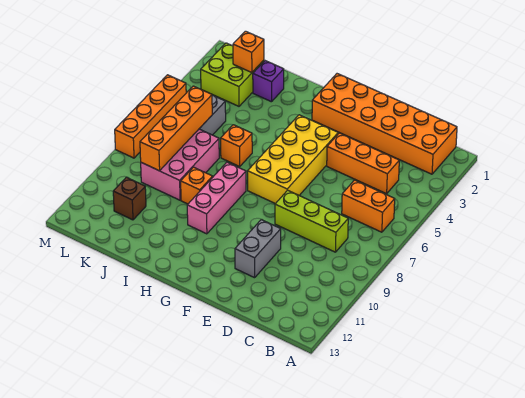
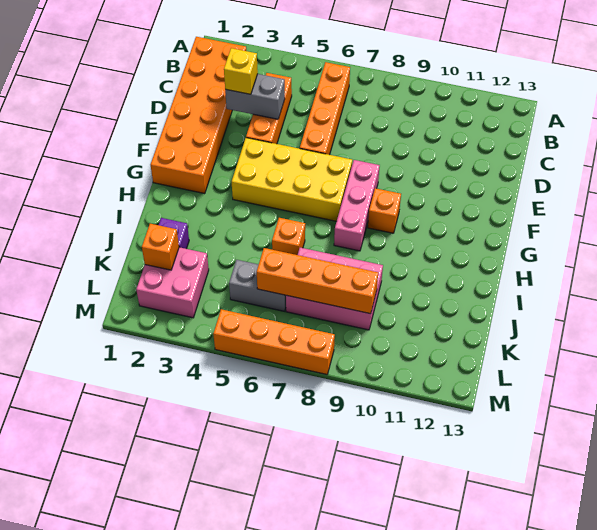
orange brick B6:C6 level 1 -> orange brick B6:E6 level 1
lime brick C8:E8 level 1 -> none
none -> yellow brick D3 level 3
grey brick E10:E11 level 1 -> grey brick D3:D4 level 2
pink brick H8:H10 level 1 -> pink brick F8:H8 level 1
orange brick I9 level 1 -> orange brick G9 level 1
lime brick K2:L3 level 1 -> pink brick K2:L3 level 1
brown brick K11 level 1 -> none

